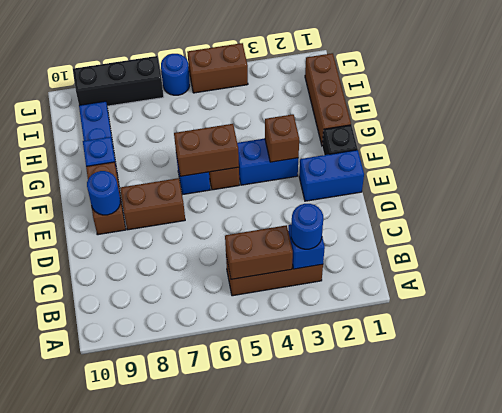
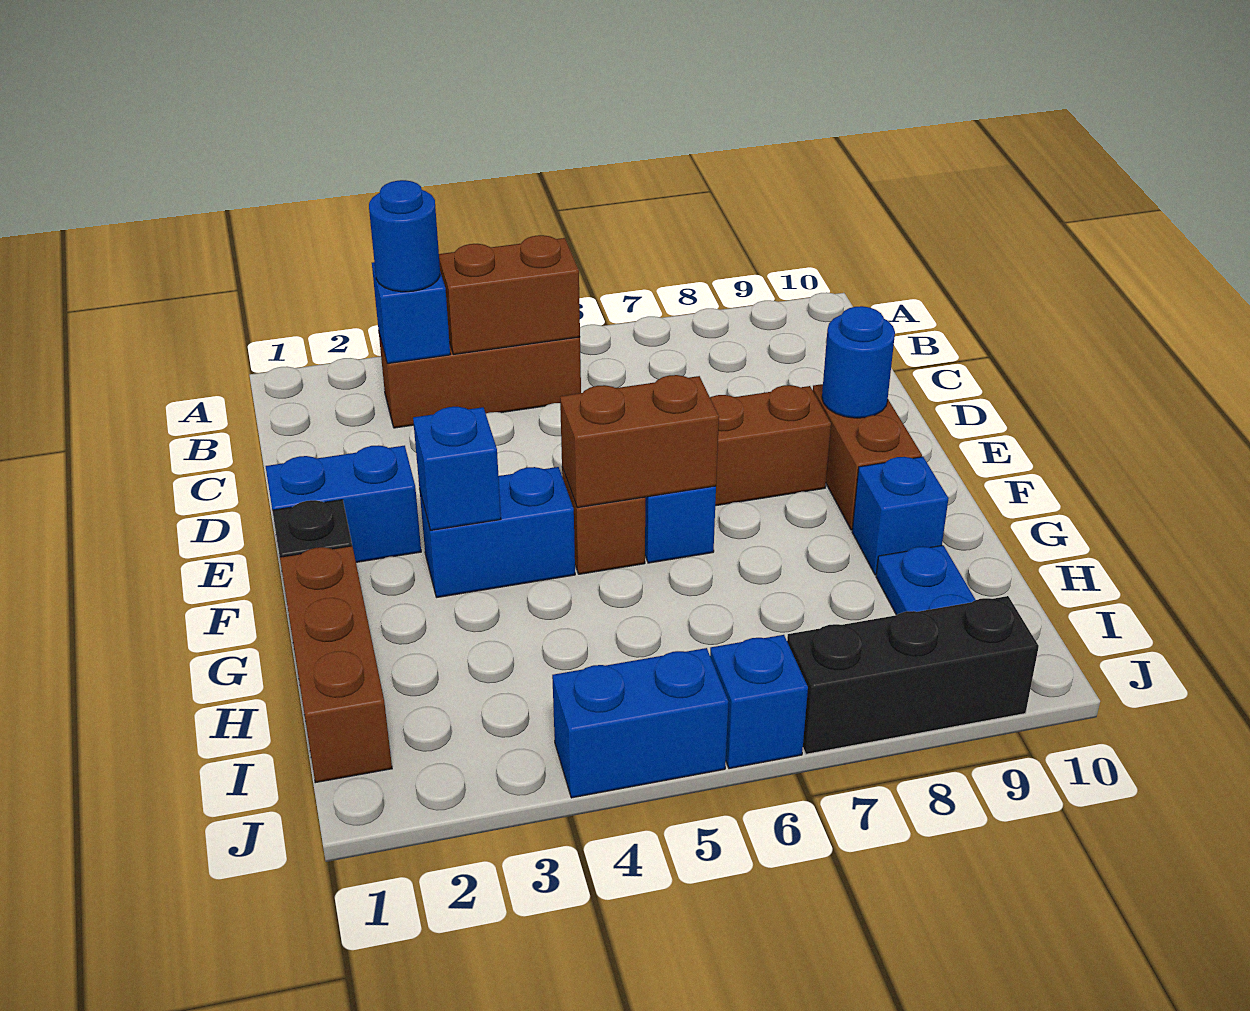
brown brick F3 level 2 -> blue brick F3 level 2
brown brick J4:J5 level 1 -> blue brick J4:J5 level 1
blue round brick J6 level 1 -> blue brick J6 level 1

